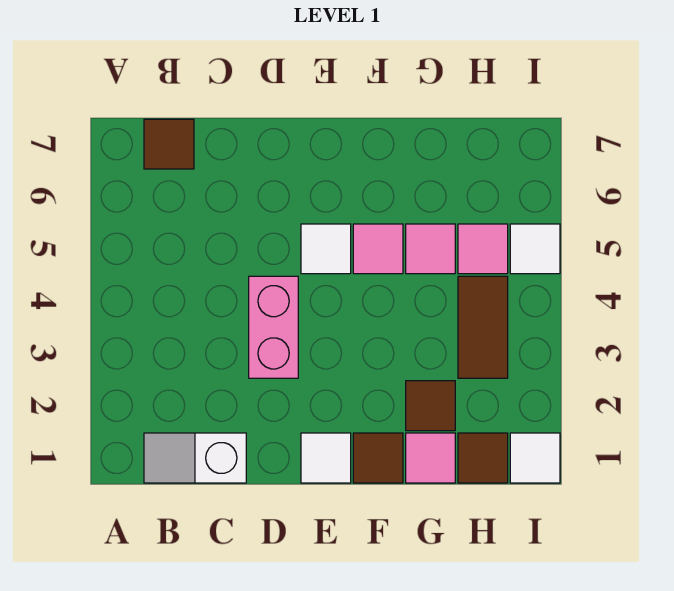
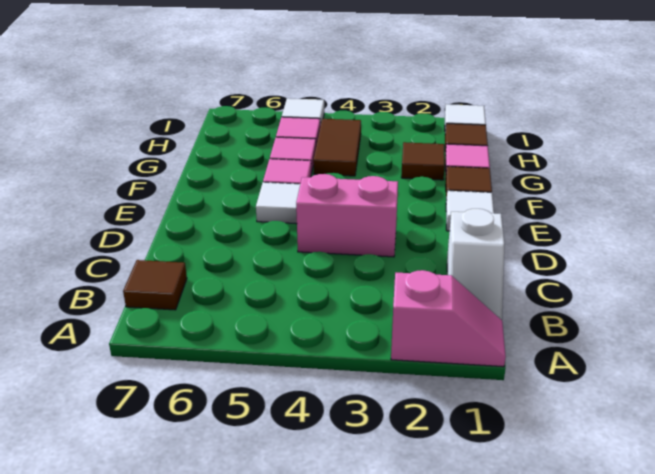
none -> pink slope A1:A2 level 1 top 2
brown tile H3:H4 level 1 -> brown tile G4:H4 level 1

